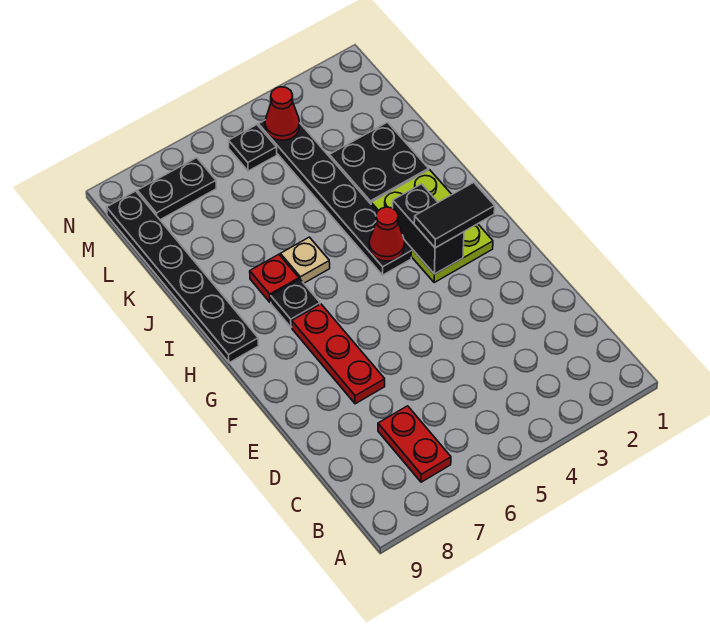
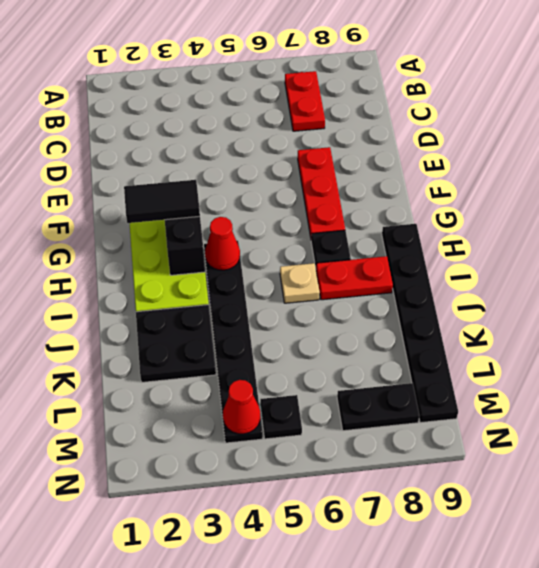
red plate I7 level 1 -> red plate I7:I8 level 1

